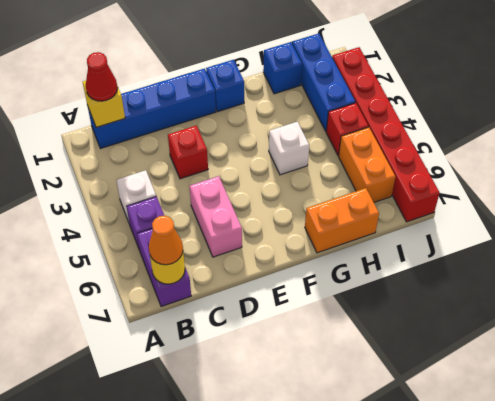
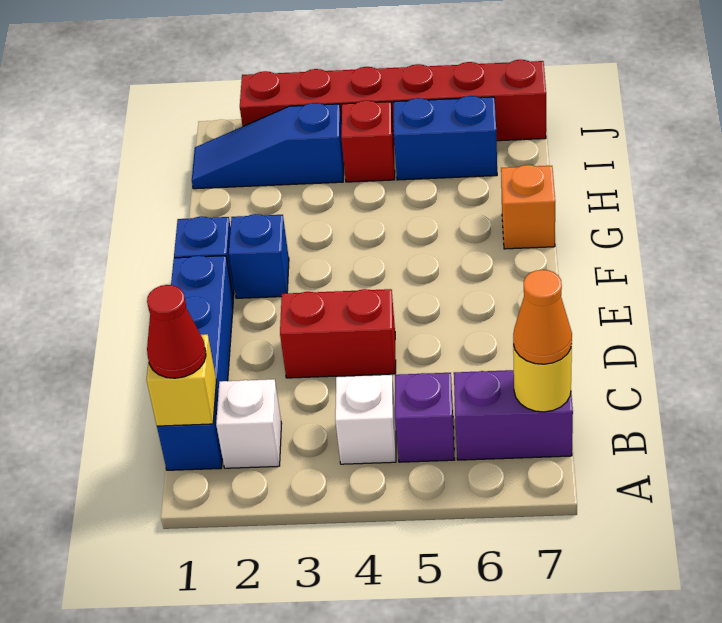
red brick D3 level 1 -> red brick D3:D4 level 1
pink brick D5:D6 level 1 -> none
white brick G4 level 1 -> white brick B2 level 1
orange brick G7:H7 level 1 -> orange brick G7 level 1
blue brick H1 level 1 -> blue brick F2 level 1
blue brick I1:I3 level 1 -> blue slope I1:I3 level 1 top 3
orange brick I5:I6 level 1 -> blue brick I5:I6 level 1

